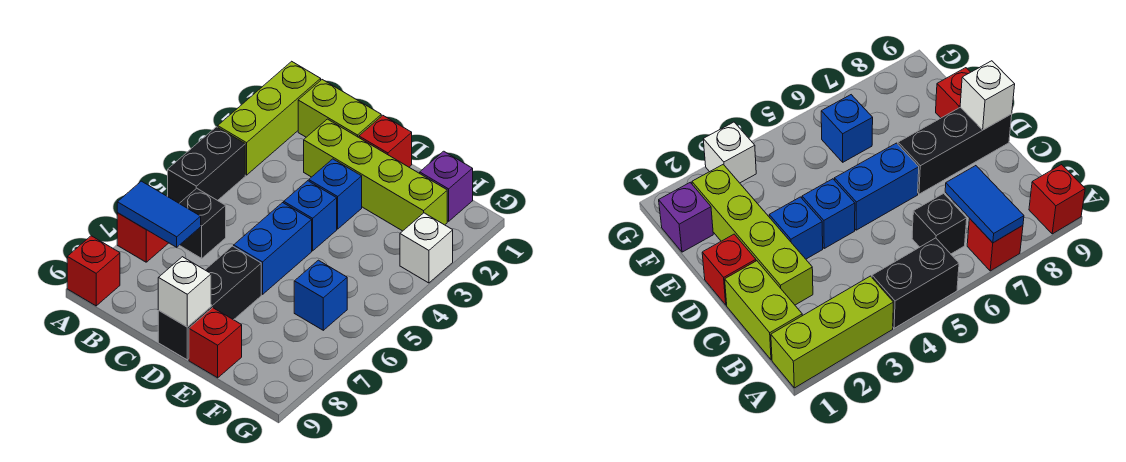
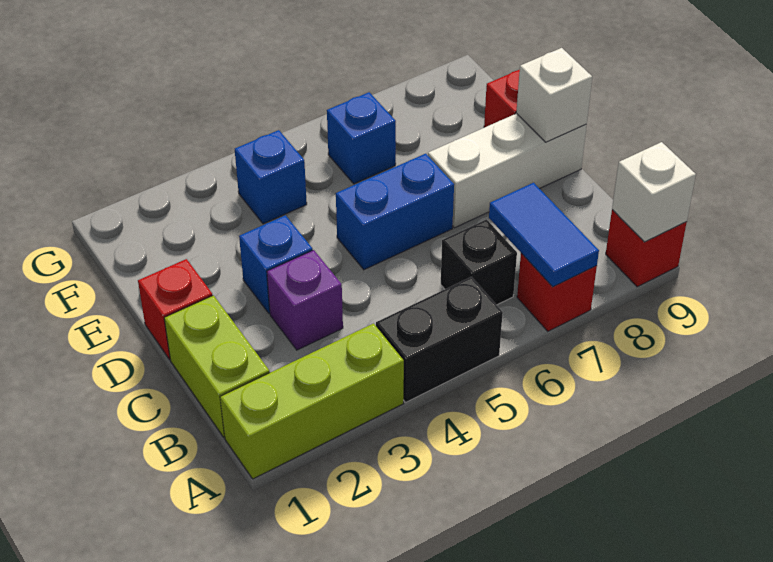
lime brick C2:F2 level 1 -> none
blue brick D4 level 1 -> blue brick F4 level 1
black brick D7:D9 level 1 -> white brick D7:D9 level 1
purple brick F1 level 1 -> purple brick C3 level 1
white brick G3 level 1 -> white brick A9 level 2

